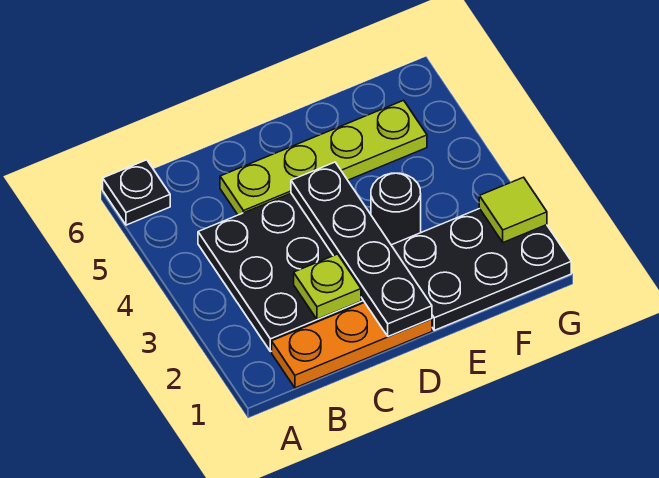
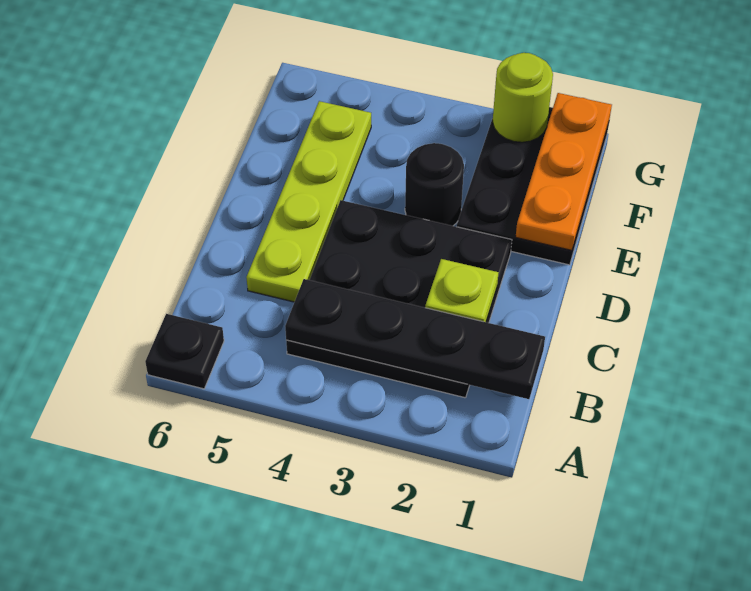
orange plate B1:D1 level 1 -> orange plate E1:G1 level 2
black plate D1:D4 level 2 -> black plate B1:B4 level 2
lime tile G2 level 2 -> lime round brick G2 level 2

